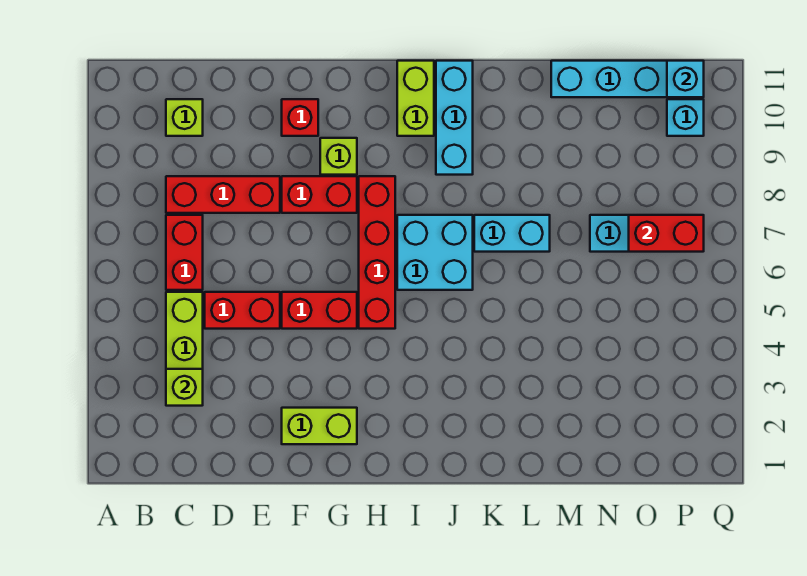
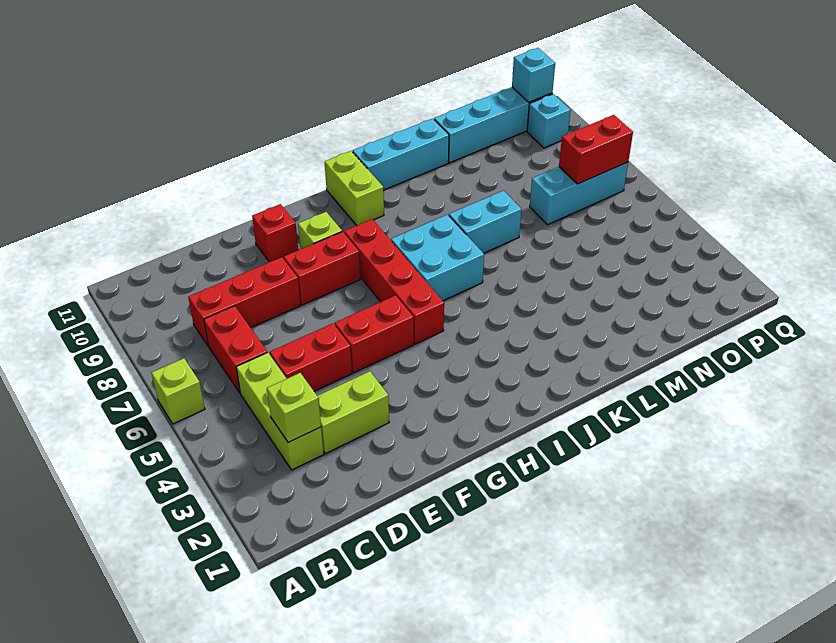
lime brick C10 level 1 -> lime brick A6 level 1
lime brick F2:G2 level 1 -> lime brick D3:E3 level 1
cyan brick J9:J11 level 1 -> cyan brick J11:L11 level 1

